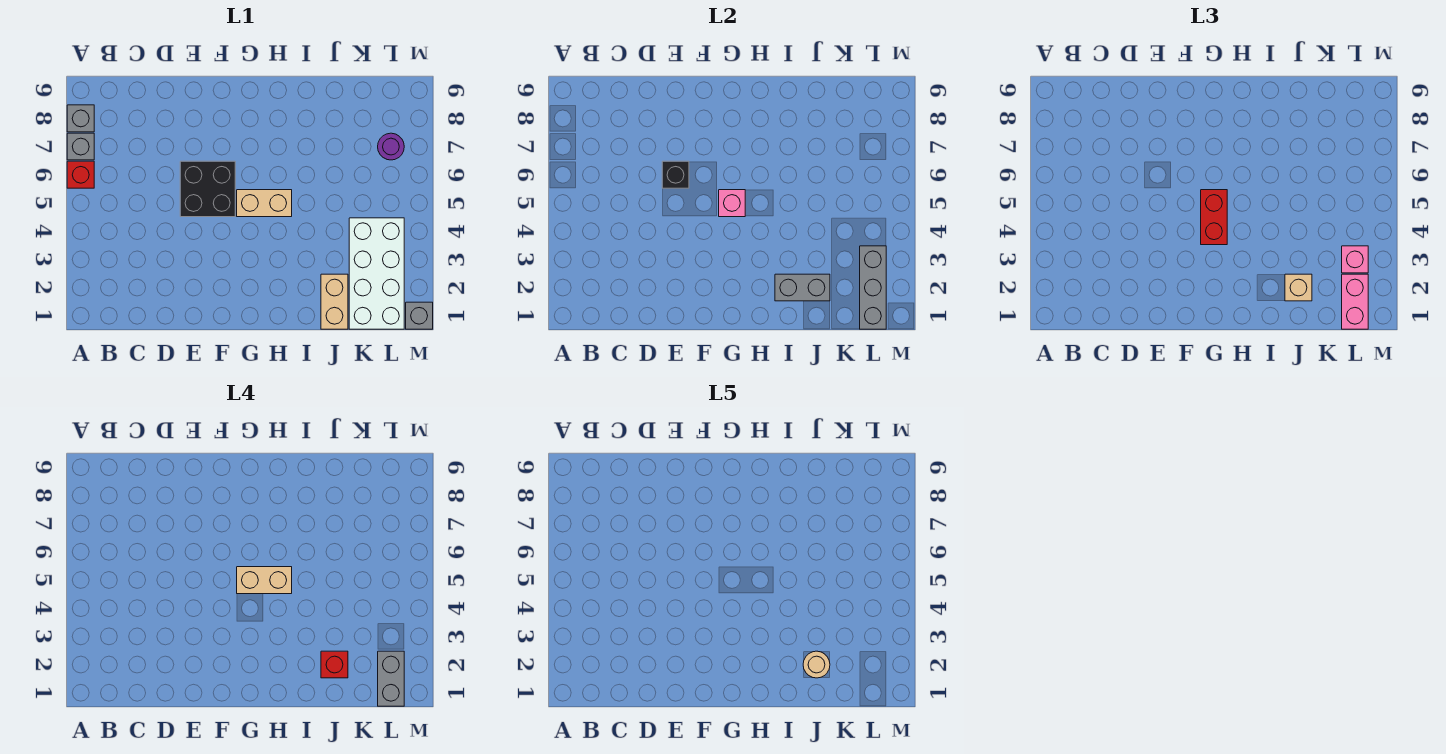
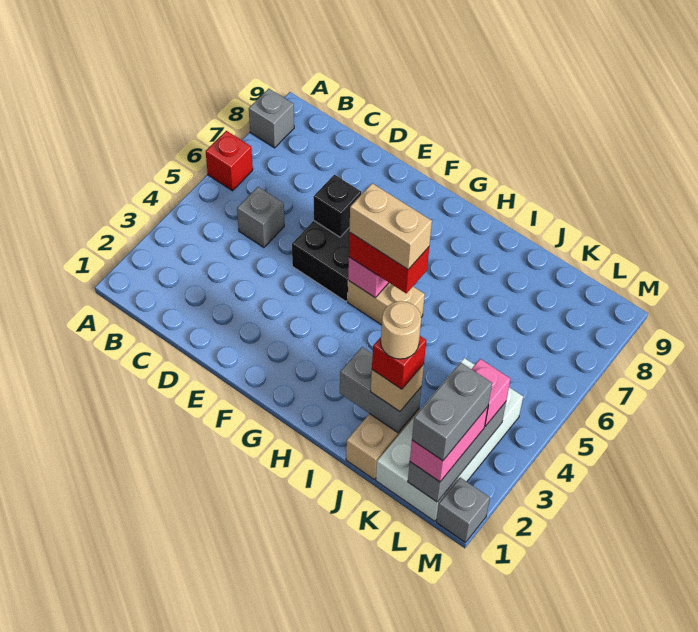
grey brick A7 level 1 -> grey brick C5 level 1
red brick G4:G5 level 3 -> red brick G5:H5 level 3
purple round brick L7 level 1 -> none

